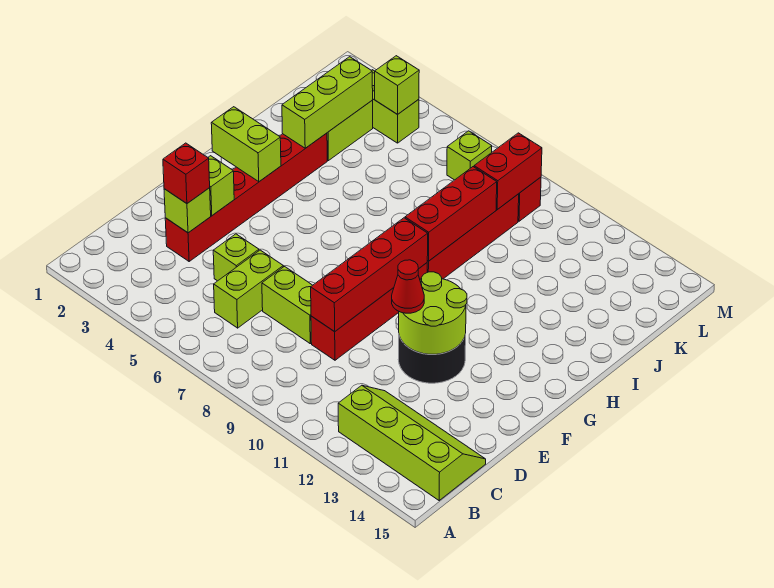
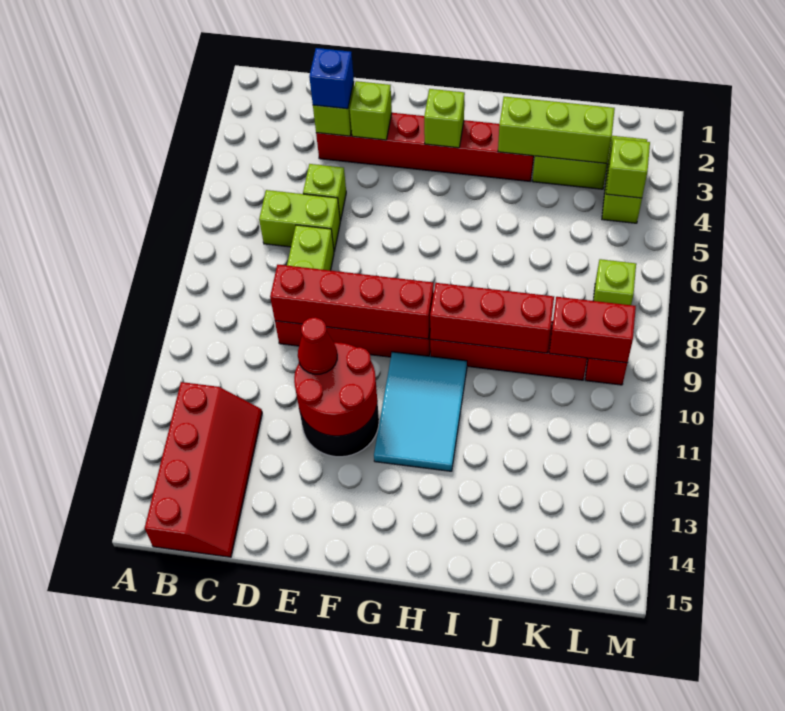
lime slope B12:C15 level 1 top B -> red slope B12:C15 level 1 top B
red brick D3 level 3 -> blue brick D3 level 3
lime round brick E11:F12 level 2 -> red round brick E11:F12 level 2
lime brick G2:G3 level 2 -> lime brick G3 level 2
none -> cyan tile G10:H12 level 1

